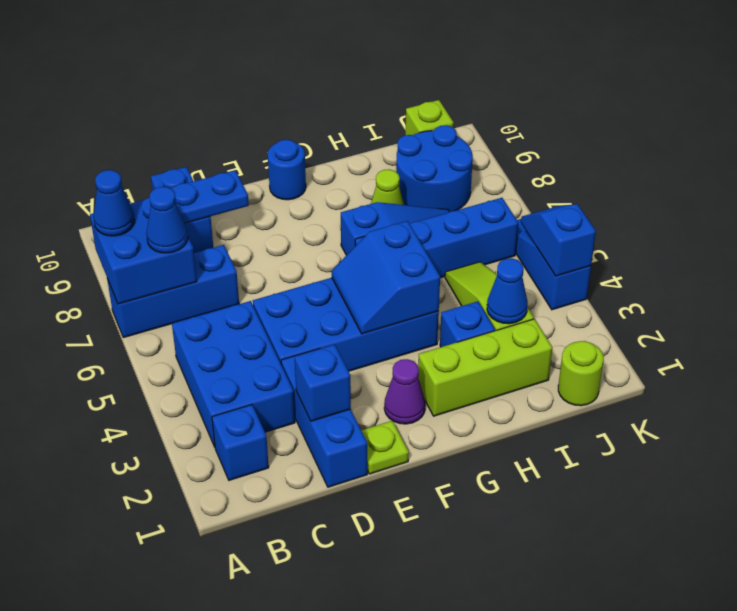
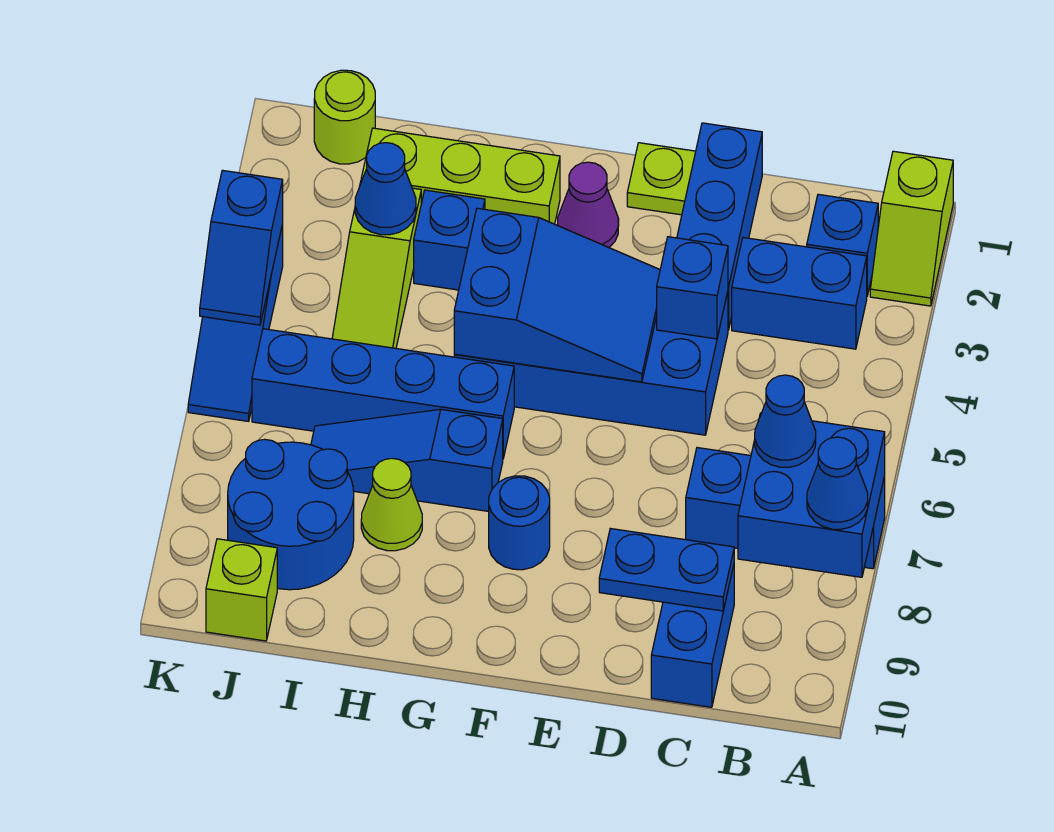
none -> lime slope A1:A2 level 1 top 1
blue brick B3:C5 level 1 -> blue brick B3:C3 level 1
blue brick D2 level 2 -> blue brick D4 level 2
blue slope F4:G5 level 2 top G -> blue slope E4:G5 level 2 top G
blue round brick F10 level 1 -> blue round brick F8 level 1

